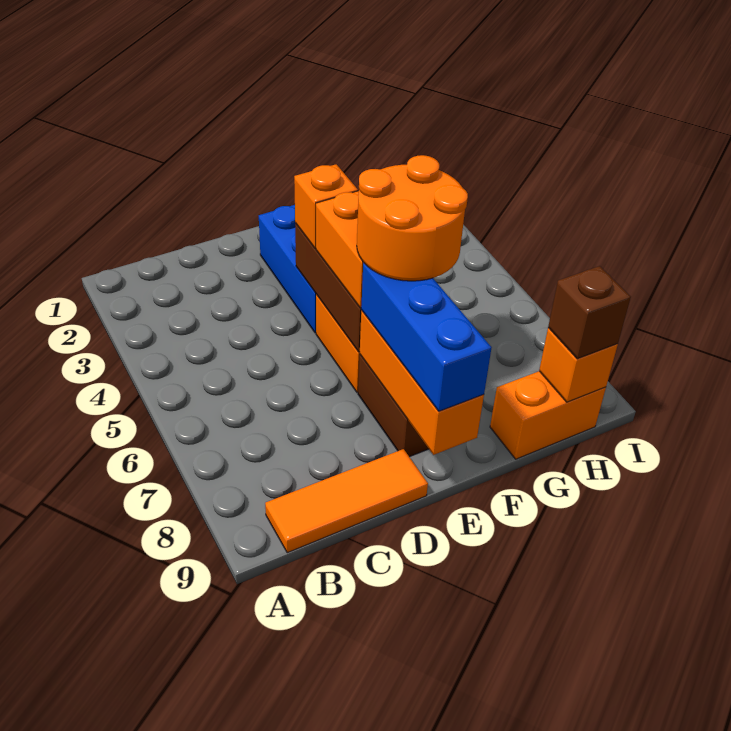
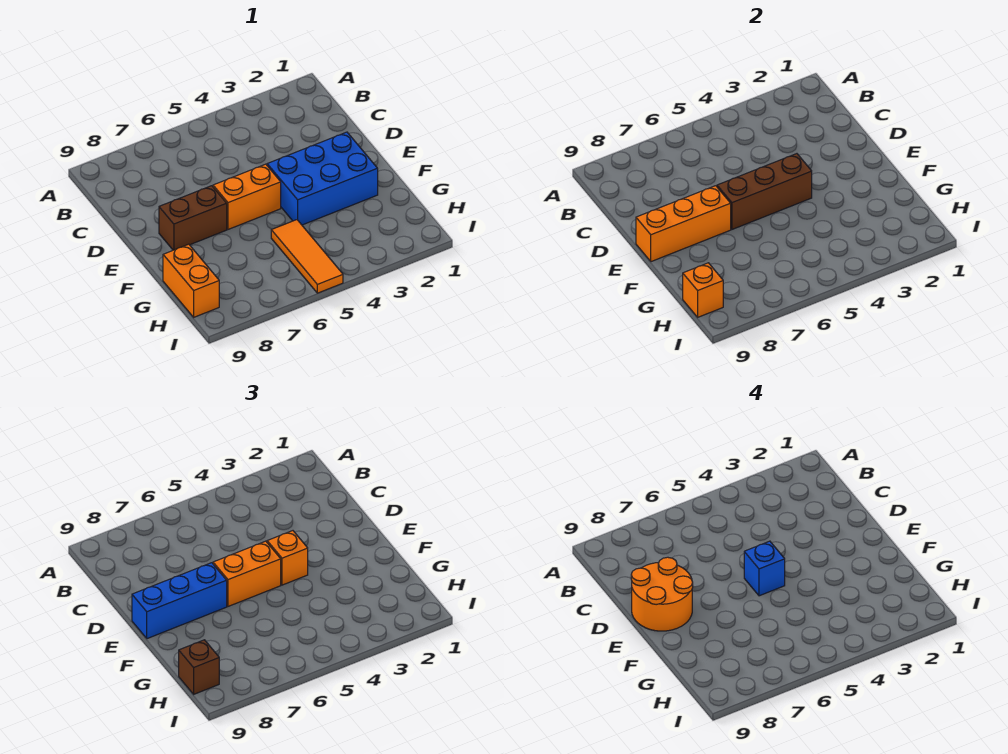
orange tile B9:D9 level 1 -> orange tile G5:I5 level 1
none -> blue brick E5 level 4
orange round brick E6:F7 level 4 -> orange round brick D8:E9 level 4

